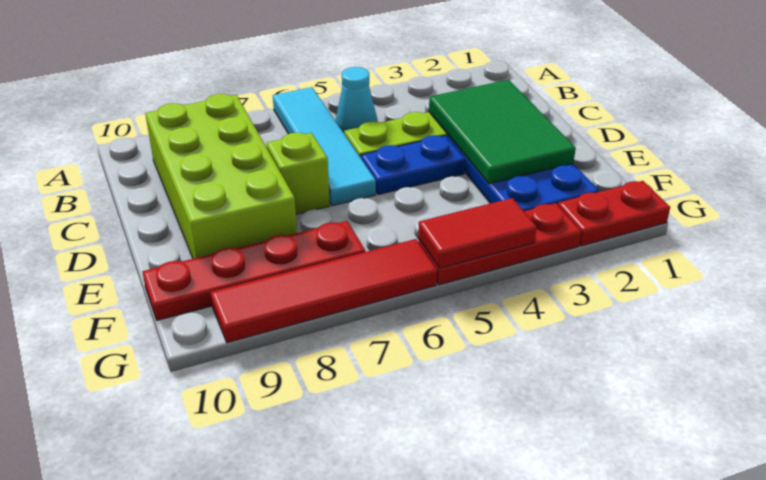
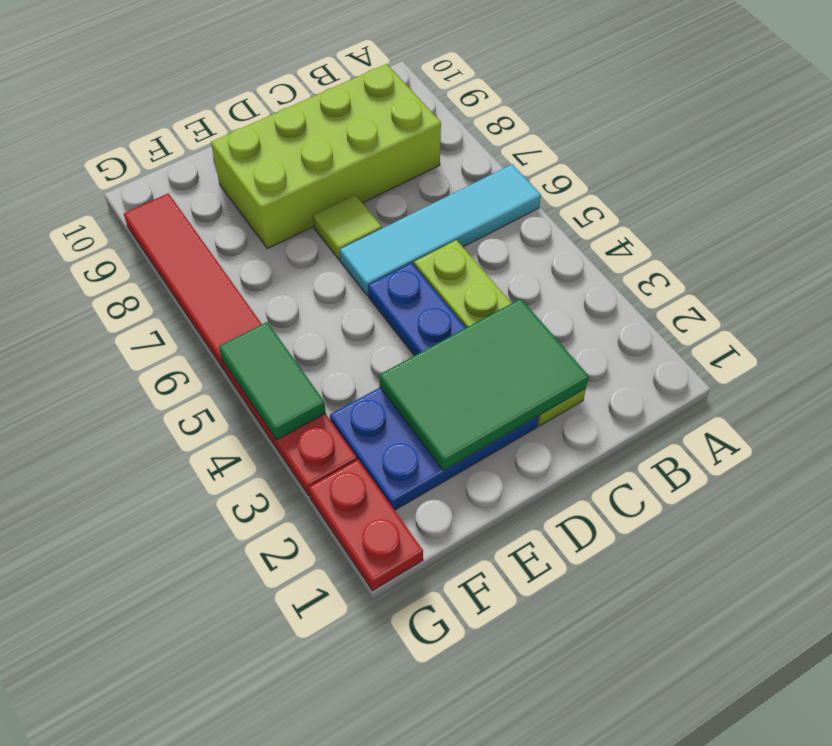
cyan cone B5 level 1 -> none
lime brick D7 level 1 -> lime tile D7 level 1
red plate F7:F10 level 1 -> none
red tile G4:G5 level 2 -> green tile G4:G5 level 2

